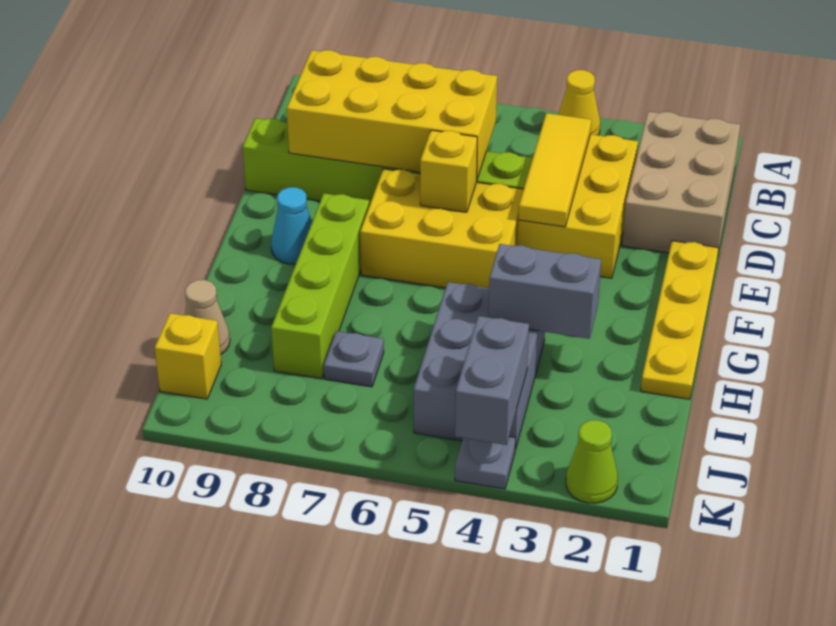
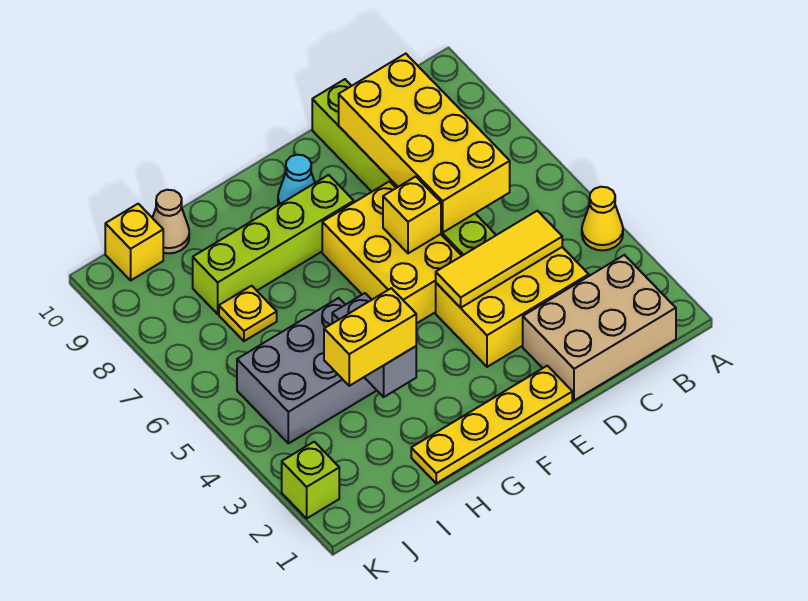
none -> yellow brick H3:I3 level 3
grey plate I7 level 1 -> yellow plate I7 level 1
grey brick J4:K4 level 2 -> none
lime cone K2 level 1 -> lime brick K2 level 1
grey plate K4 level 1 -> none

